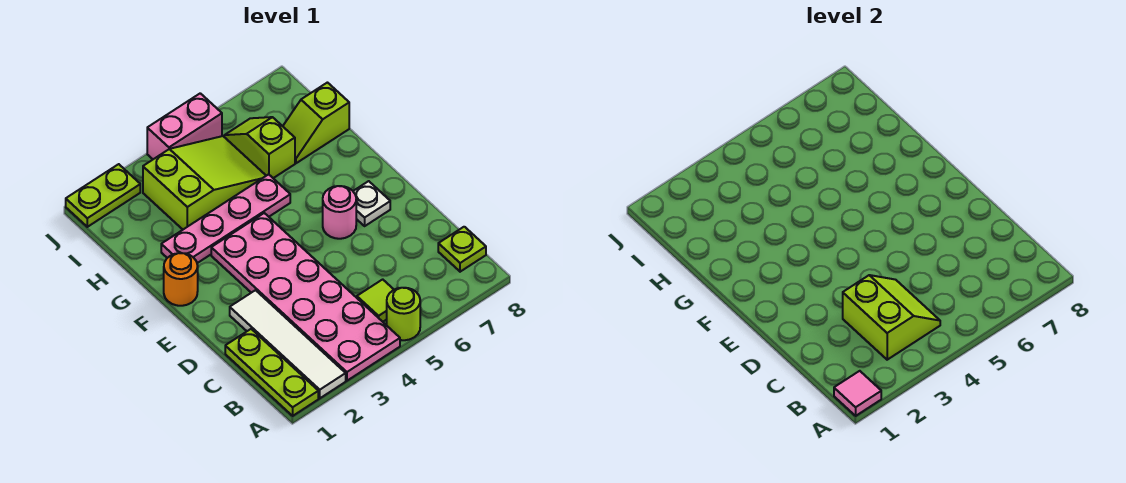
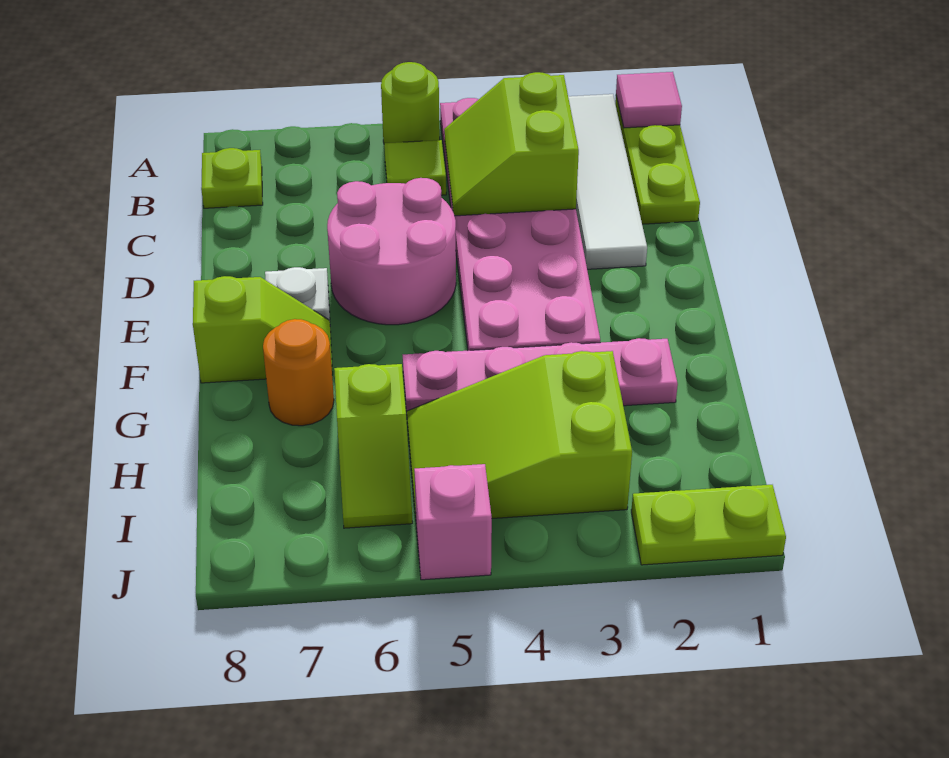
pink round brick E6 level 1 -> pink round brick D5:E6 level 1
orange round brick F1 level 1 -> orange round brick G7 level 1
lime slope H7:H8 level 1 top 8 -> lime slope F7:F8 level 1 top 8
pink brick J4:J5 level 1 -> pink brick J5 level 1

